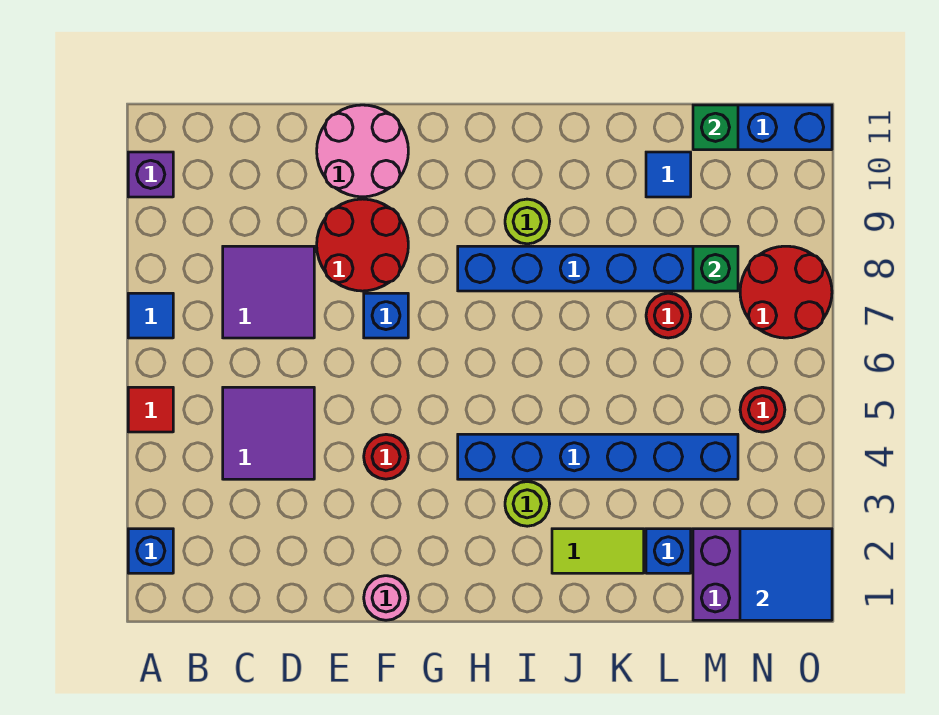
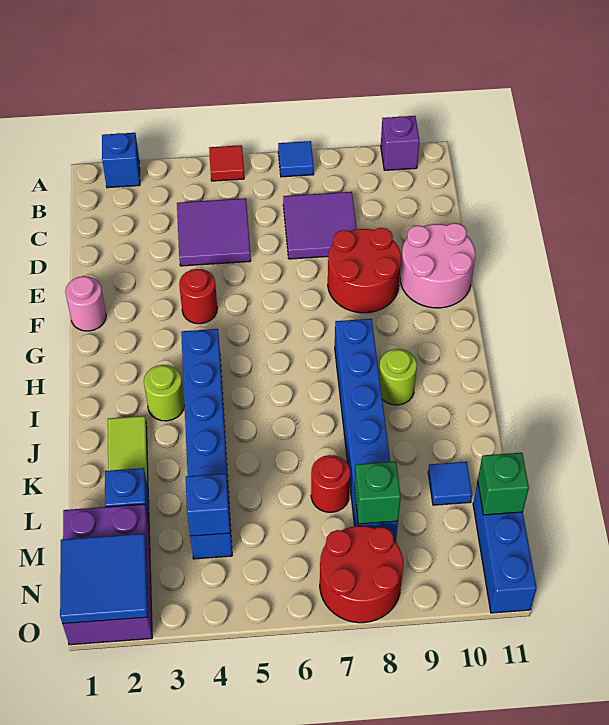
blue brick F7 level 1 -> blue brick M4 level 2
red round brick N5 level 1 -> none

